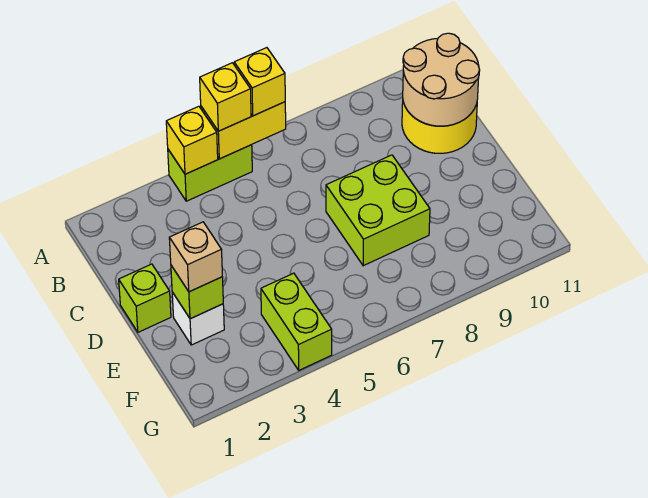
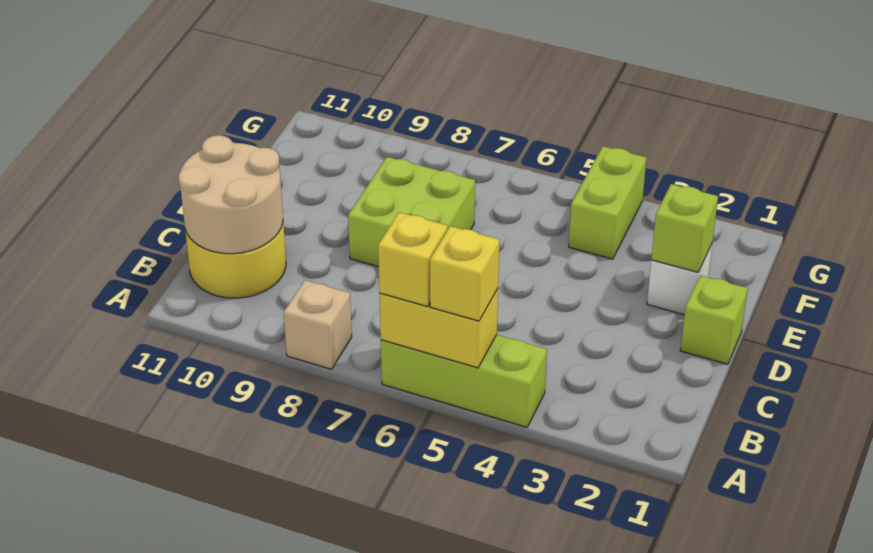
lime brick A4:A5 level 1 -> lime brick A4:A6 level 1
yellow brick A4 level 2 -> none
tan brick E2 level 3 -> tan brick A8 level 1

